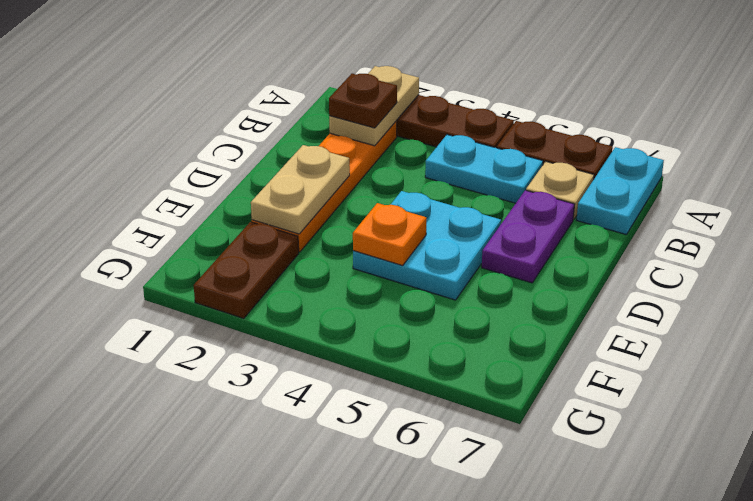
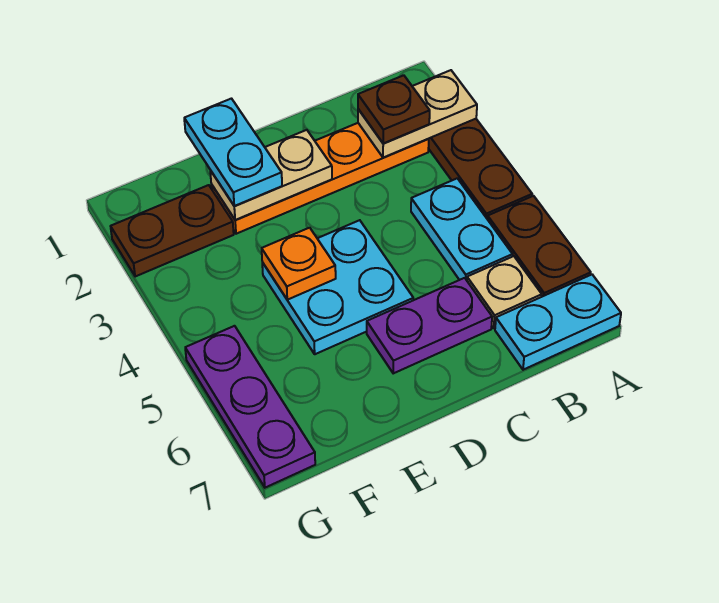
none -> cyan plate E1:E2 level 3
none -> purple plate G5:G7 level 1

